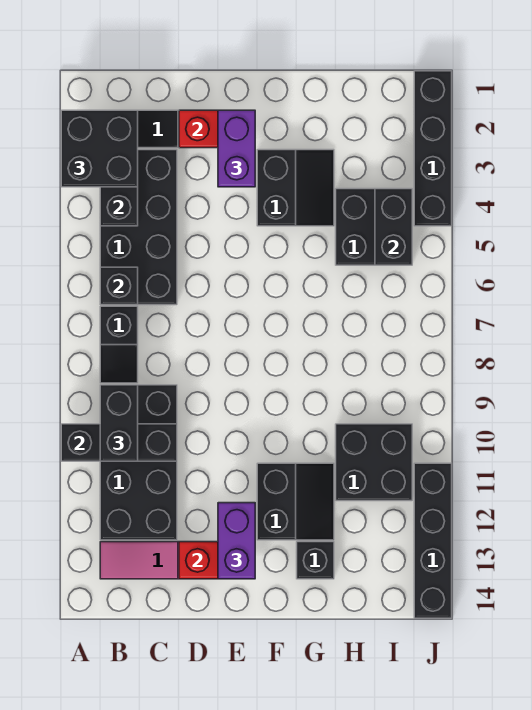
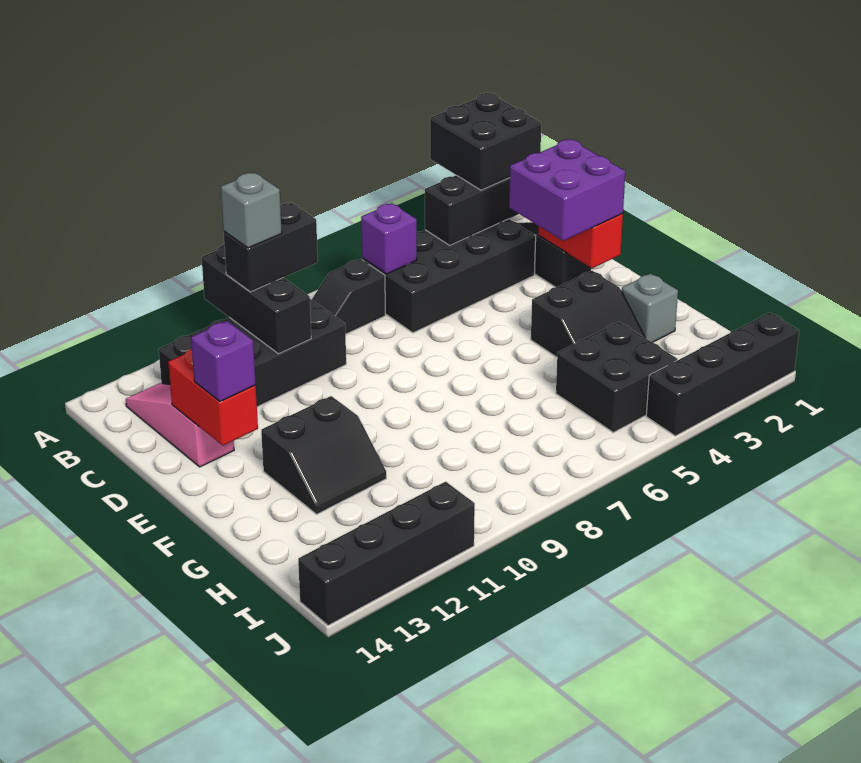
black brick B6 level 2 -> purple brick B6 level 2
none -> grey brick B10 level 4
purple brick E2:E3 level 3 -> purple brick D2:E3 level 3
purple brick E12:E13 level 3 -> purple brick E13 level 3
none -> grey brick G2 level 1
black brick G13 level 1 -> none
black brick H10:I11 level 1 -> none
black brick I4:I5 level 2 -> none

